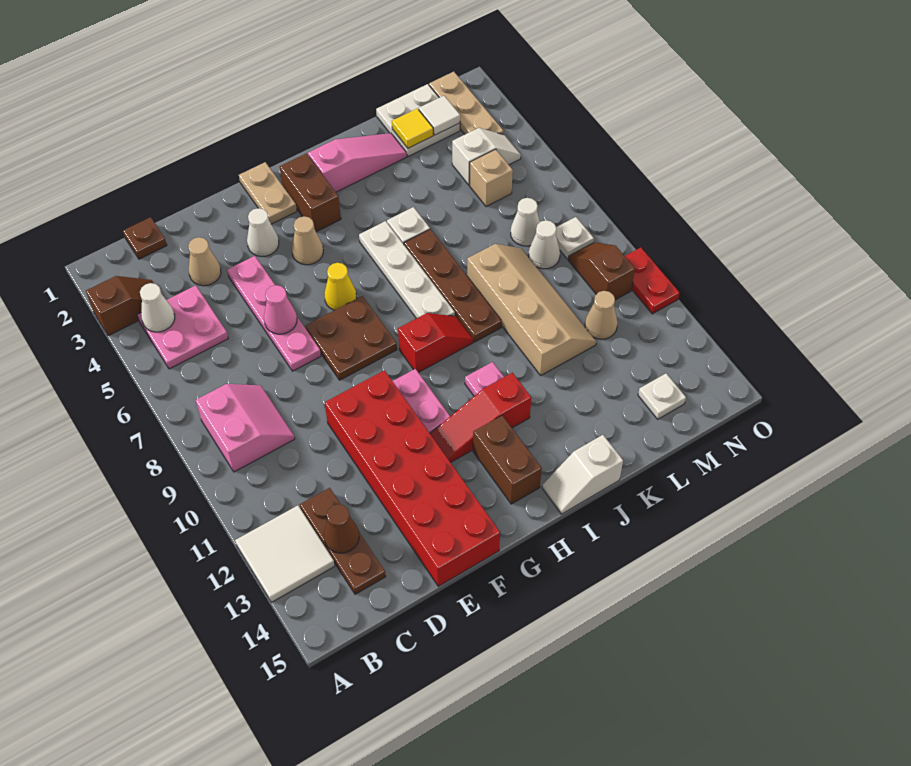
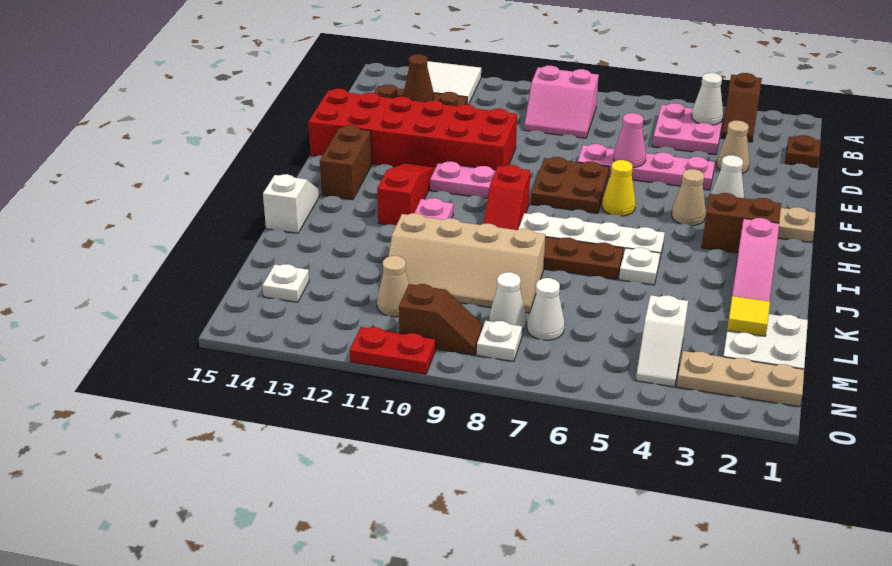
brown brick H13:H14 level 1 -> brown brick G14:H14 level 1
white tile M2 level 2 -> none
tan brick M5 level 1 -> none

